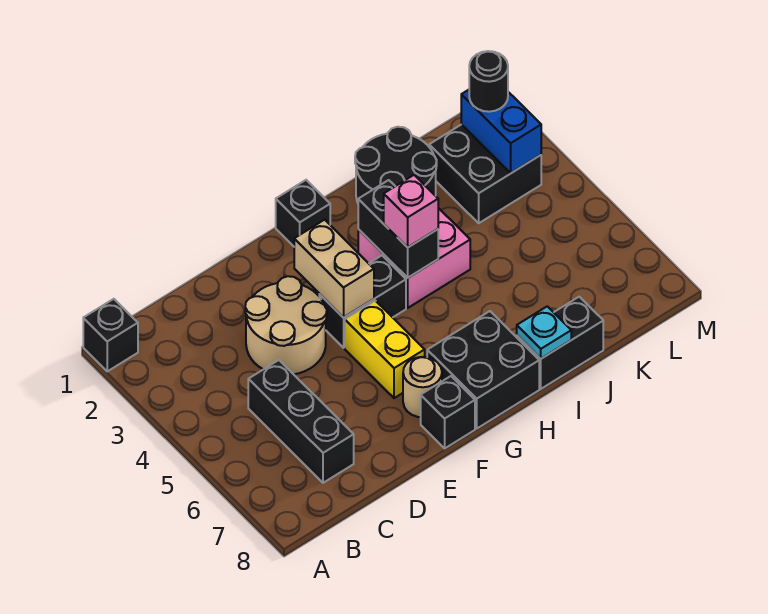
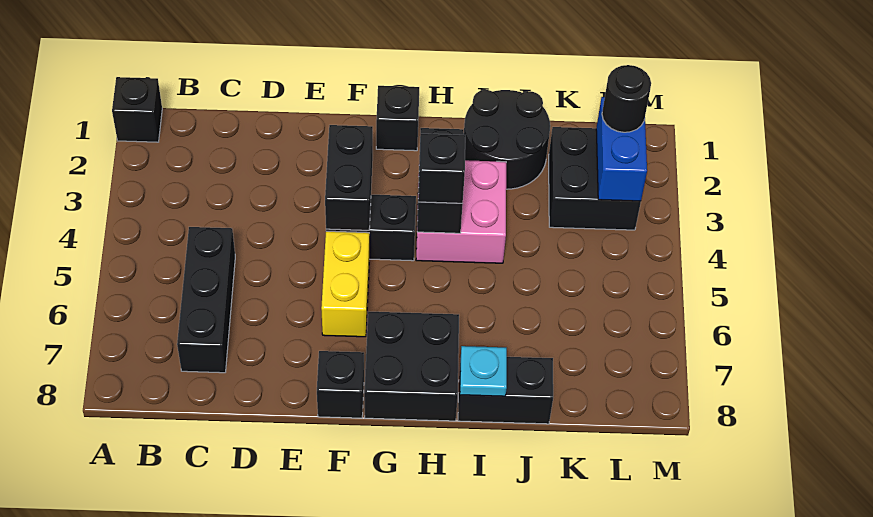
tan round brick D3:E4 level 1 -> none
tan brick F3:F4 level 2 -> black brick F3:F4 level 2
tan round brick F7 level 1 -> none
pink brick H4 level 3 -> black brick H4 level 3

